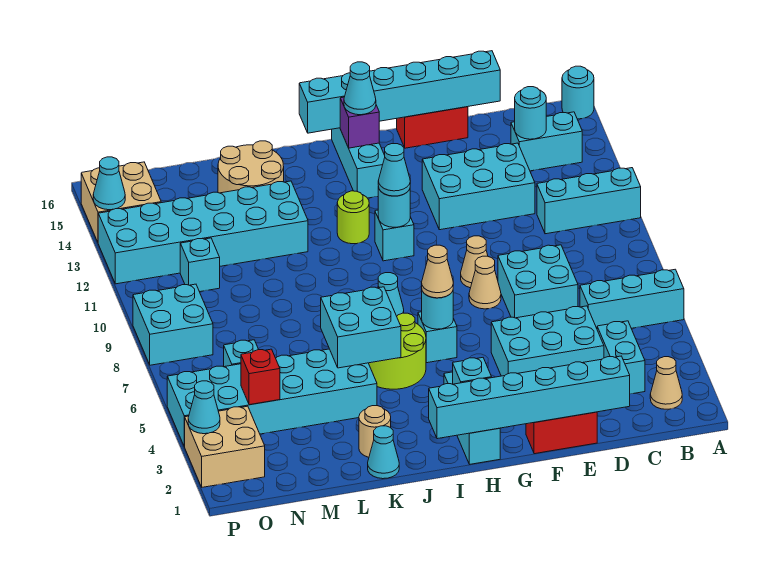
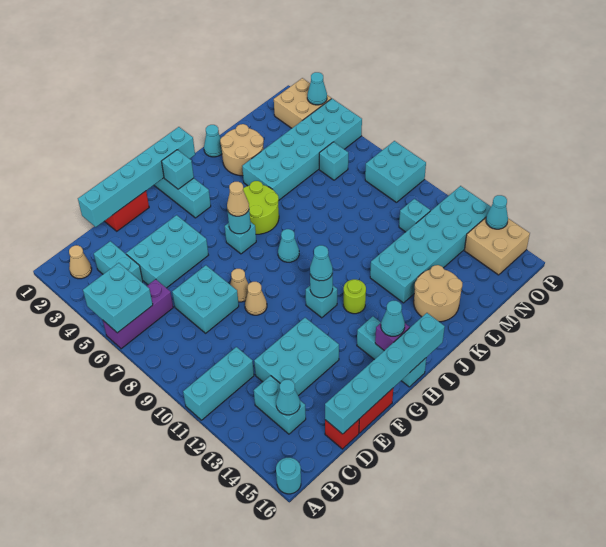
cyan brick A6:C6 level 1 -> purple brick A6:C6 level 1
cyan brick B14:C14 level 1 -> cyan brick C13:C14 level 1
cyan round brick C14 level 2 -> cyan cone C14 level 2
cyan brick J5:K6 level 2 -> cyan brick A5:B6 level 2
tan round brick K2 level 1 -> tan round brick K2:L3 level 1
red brick N4 level 2 -> red brick D16 level 1

